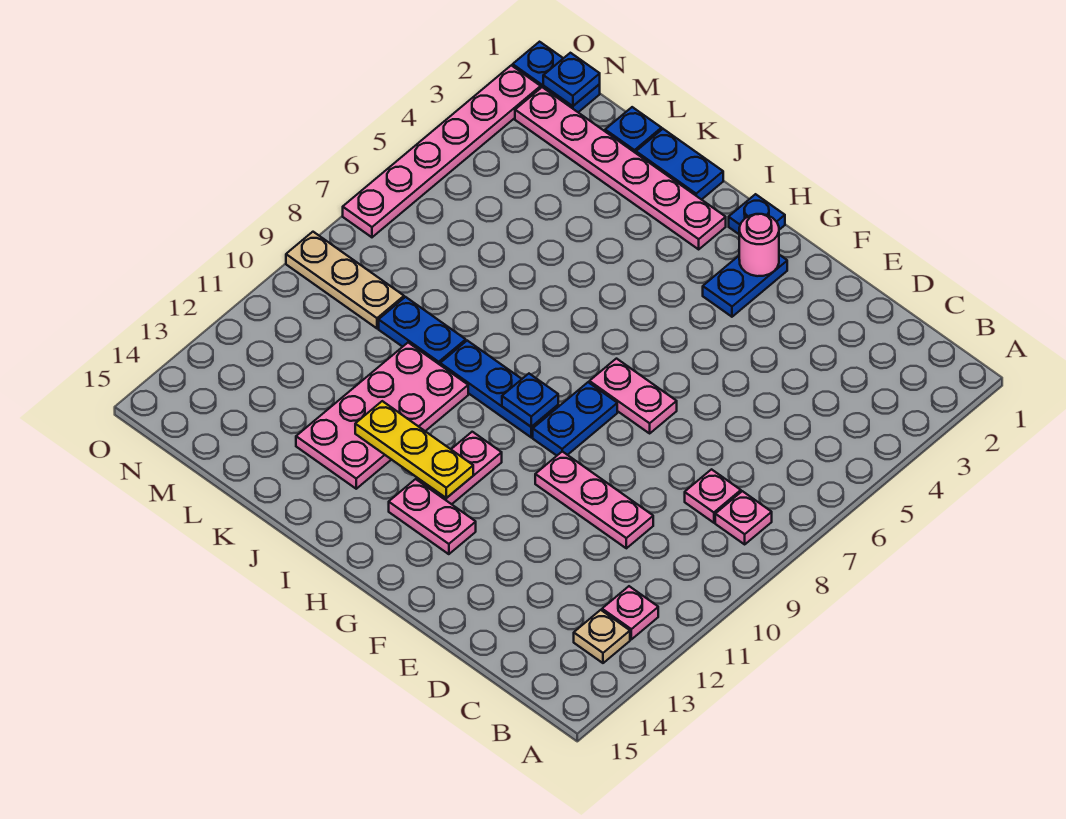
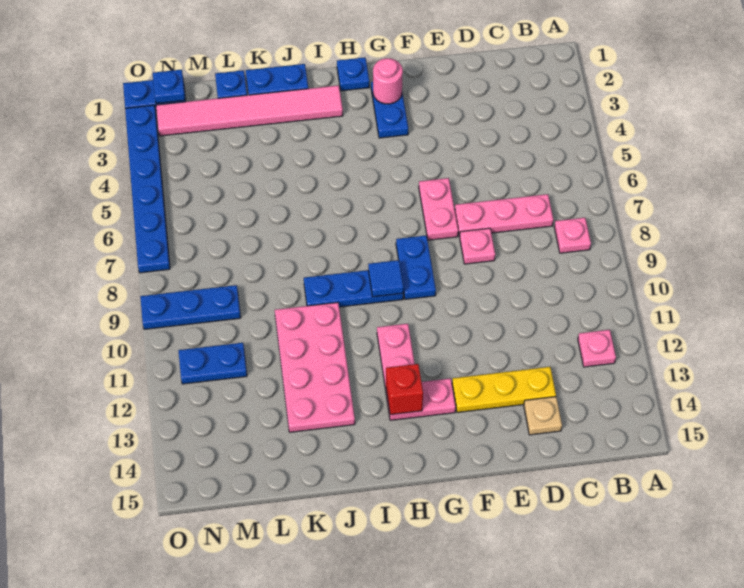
tan plate B13 level 1 -> tan plate D14 level 1
pink plate C8 level 1 -> pink plate E8 level 1
pink plate D10:F10 level 1 -> pink plate C7:E7 level 1
pink plate F7:G7 level 1 -> pink plate F6:F7 level 1
blue plate H9 level 2 -> blue tile H9 level 2
yellow plate H12:J12 level 2 -> yellow plate D13:F13 level 1
none -> red brick H13 level 2
pink plate I2:N2 level 1 -> pink tile I2:N2 level 1
blue plate K9:L9 level 1 -> blue plate M11:N11 level 1
tan plate M9:O9 level 1 -> blue plate M9:O9 level 1
pink plate O2:O7 level 1 -> blue plate O2:O7 level 1

